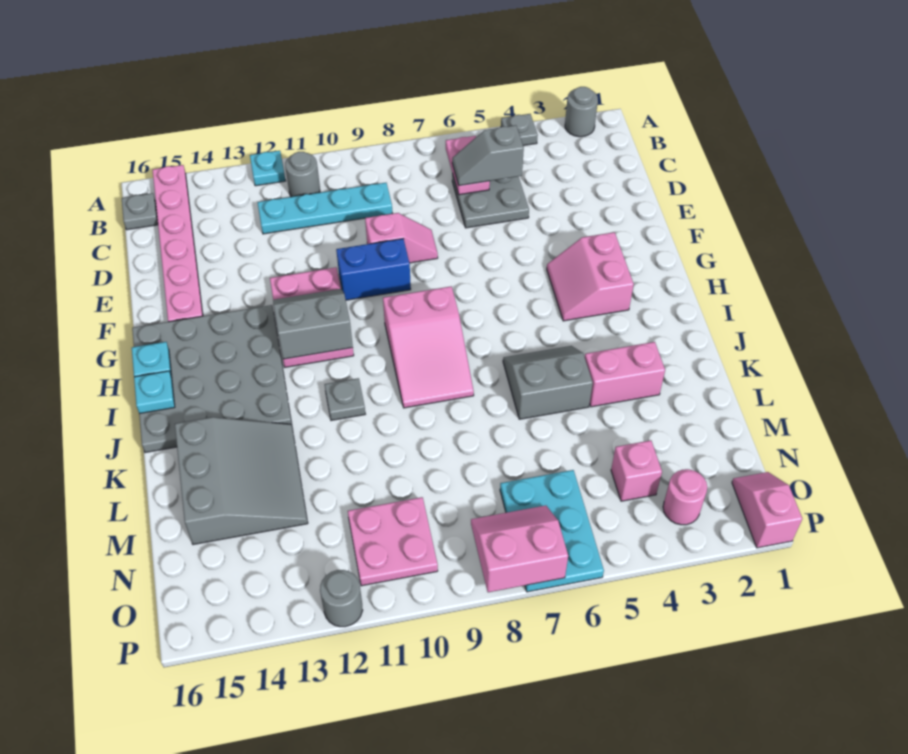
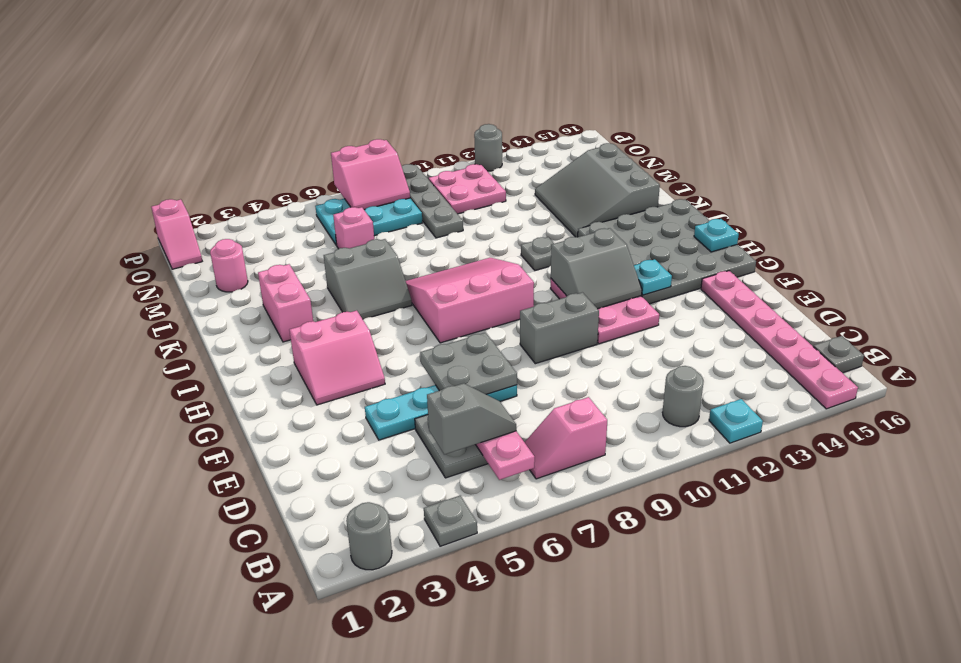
cyan plate C9:C12 level 1 -> cyan plate E4:E7 level 1
none -> grey plate E6:F7 level 2
pink slope E8:E9 level 1 top 9 -> pink slope B7:B8 level 1 top 8
blue brick F9:F10 level 1 -> grey brick F9:F10 level 1
pink slope G3:H4 level 1 top 3 -> pink slope G3:H4 level 1 top H
pink slope H8:J9 level 1 top H -> pink slope H7:J9 level 1 top H
cyan plate I16 level 2 -> cyan plate G13 level 2
pink brick K3:K4 level 1 -> pink brick J3:K3 level 1
none -> grey plate M9:P9 level 1
pink brick N4 level 1 -> pink brick M6 level 1
cyan plate N6:P7 level 1 -> cyan plate N6:O8 level 1
pink round brick O3 level 1 -> pink round brick M2 level 1

